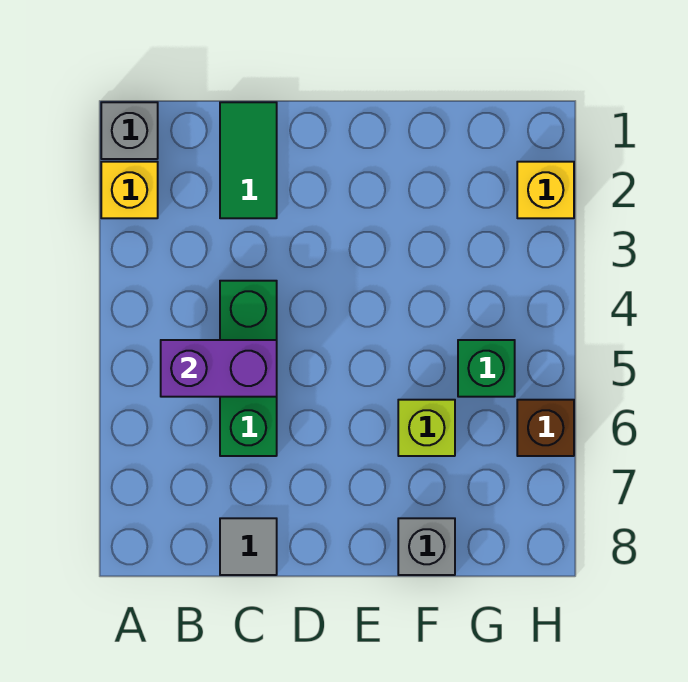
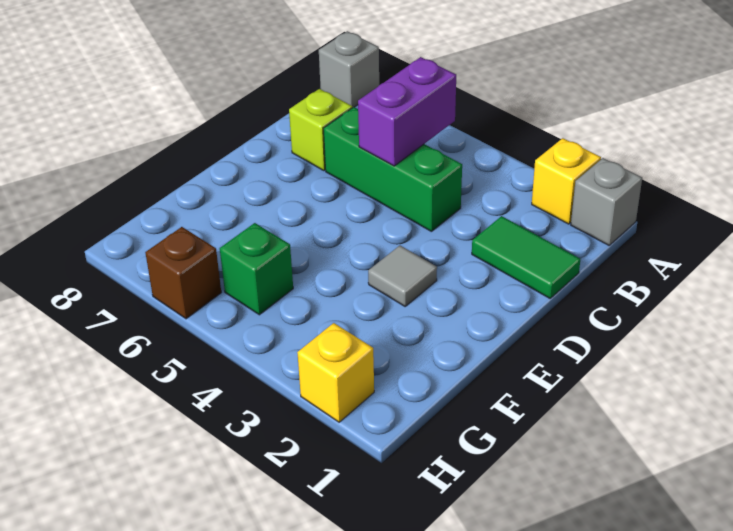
grey tile C8 level 1 -> grey tile E3 level 1
lime brick F6 level 1 -> lime brick C7 level 1
grey brick F8 level 1 -> grey brick A8 level 1

